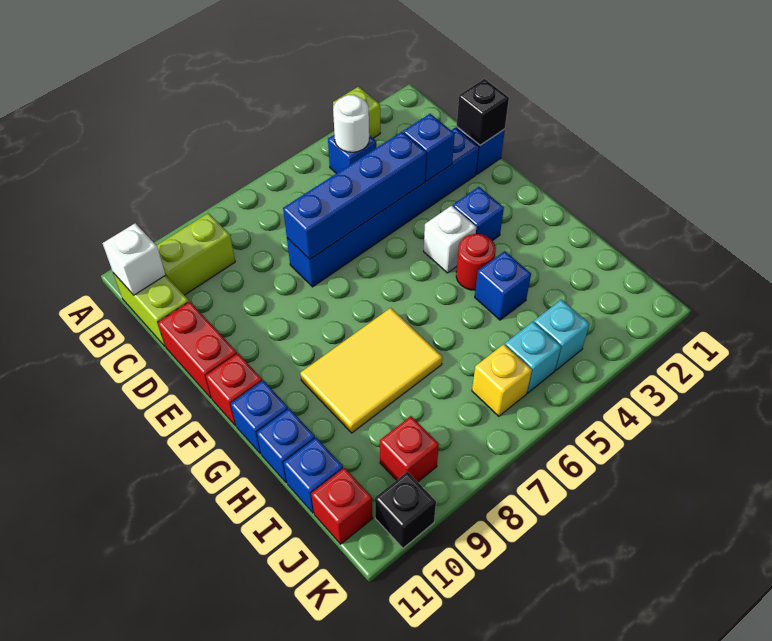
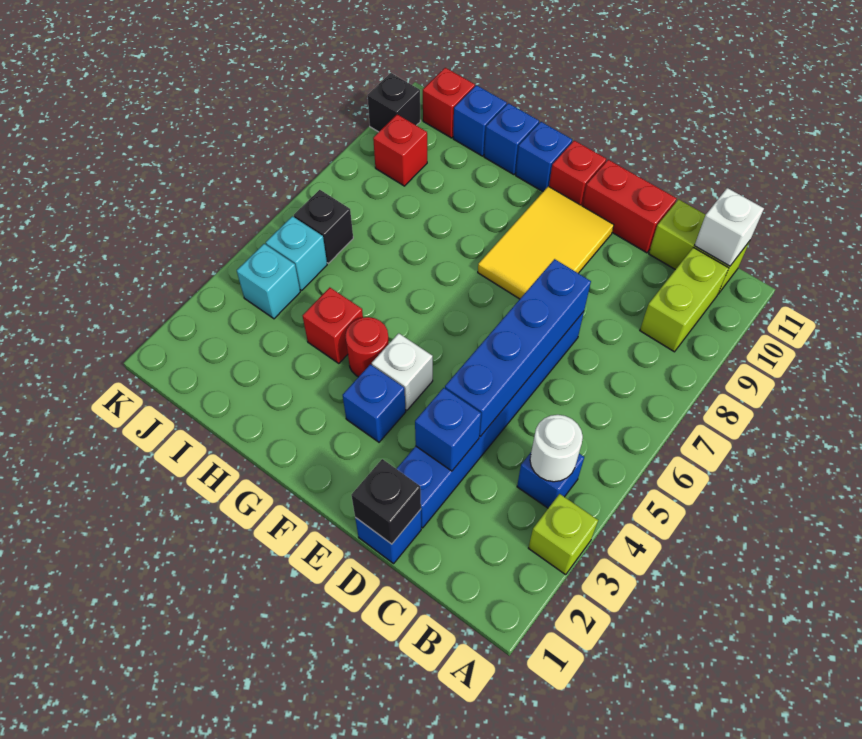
yellow tile G7:H9 level 1 -> yellow tile E8:F10 level 1
blue brick H4 level 1 -> red brick H4 level 1
yellow brick J6 level 1 -> black brick J6 level 1

